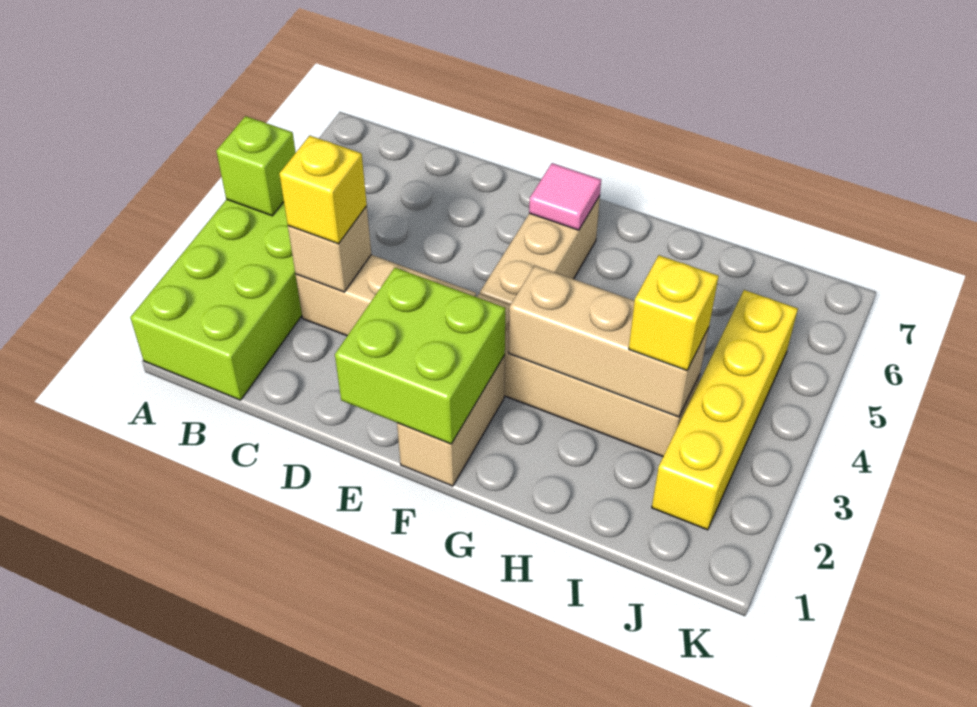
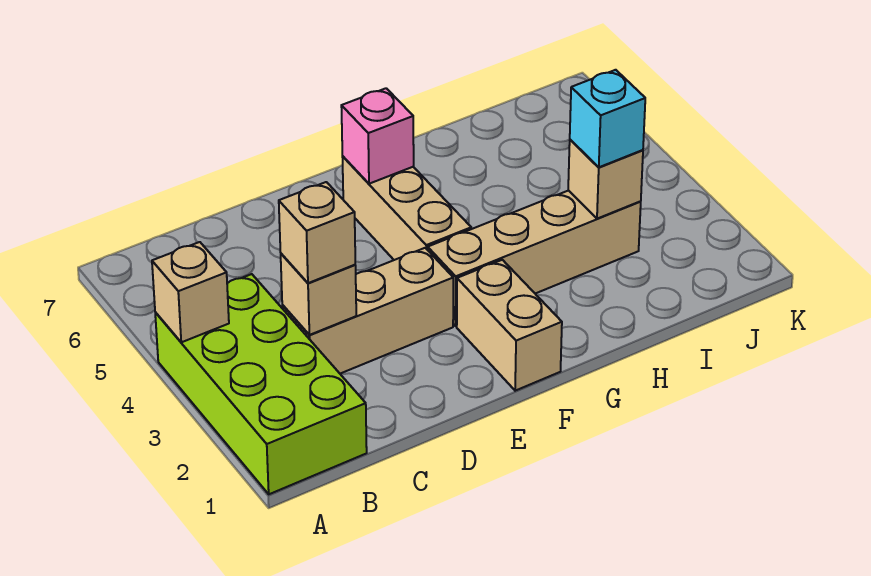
lime brick A4 level 2 -> tan brick A4 level 2
yellow brick C3 level 3 -> tan brick C3 level 3
lime brick E1:F2 level 2 -> none
pink tile F6 level 2 -> pink brick F6 level 2
tan brick G3:I3 level 2 -> tan brick I3 level 2
yellow brick I3 level 3 -> cyan brick I3 level 3
yellow brick J2:J5 level 1 -> none

